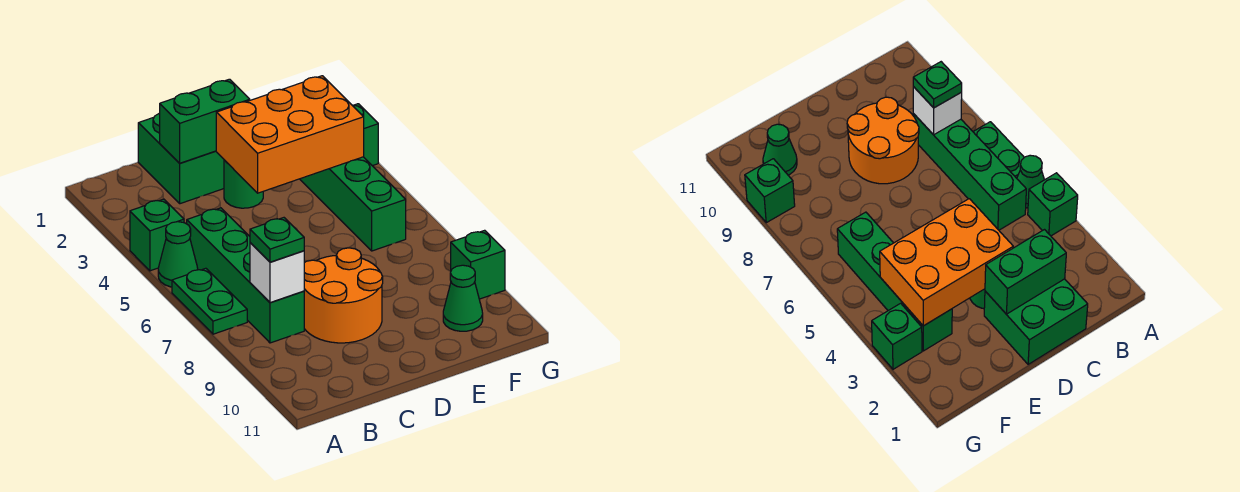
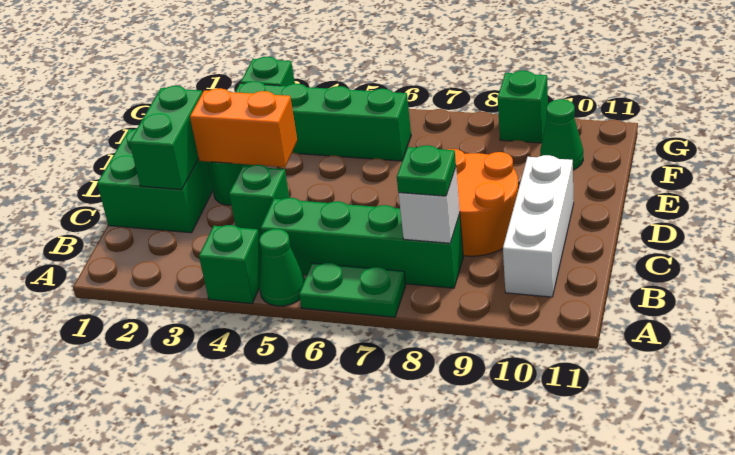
none -> white brick B10:D10 level 1
none -> green brick C4 level 1
orange brick D3:F4 level 2 -> orange brick D3:D4 level 2

